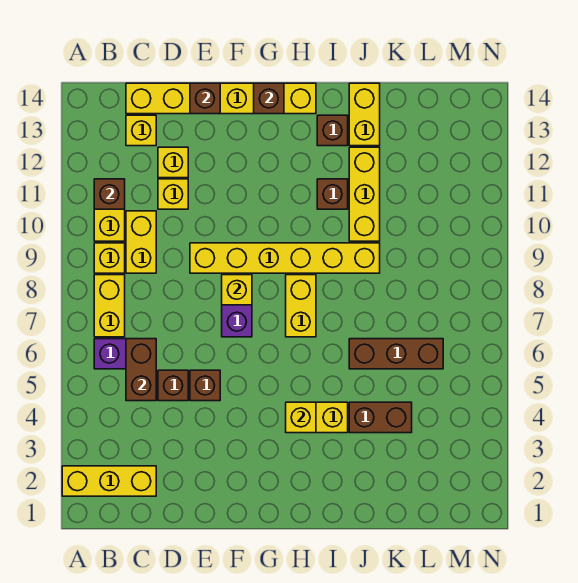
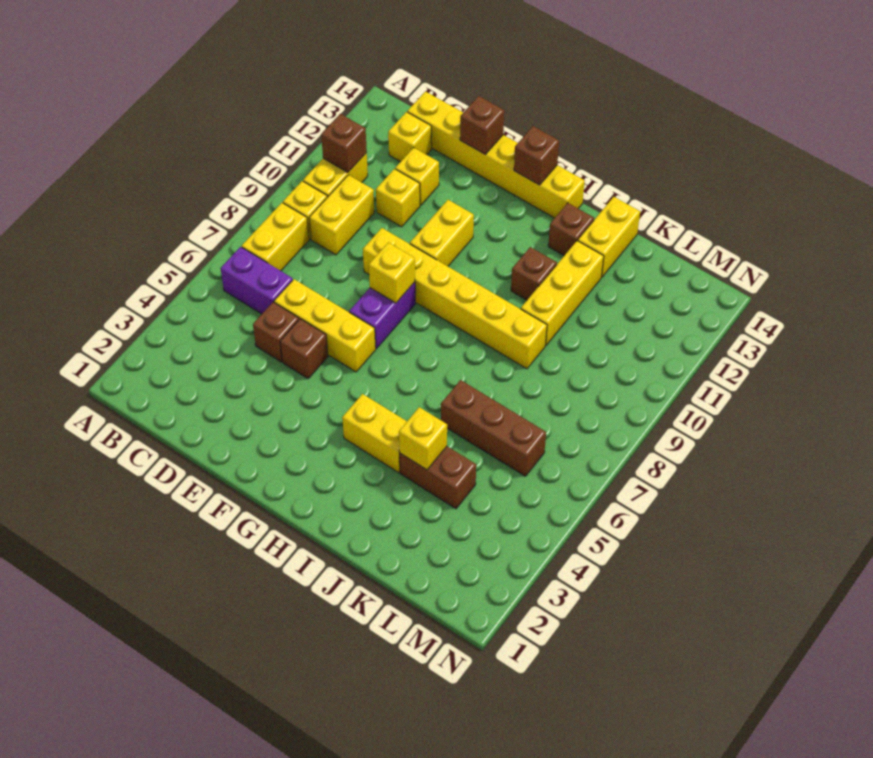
yellow brick A2:C2 level 1 -> yellow brick D6:F6 level 1
brown brick C5:C6 level 2 -> none
yellow brick H4 level 2 -> yellow brick J4 level 2
yellow brick H7:H8 level 1 -> yellow brick F10:F11 level 1

